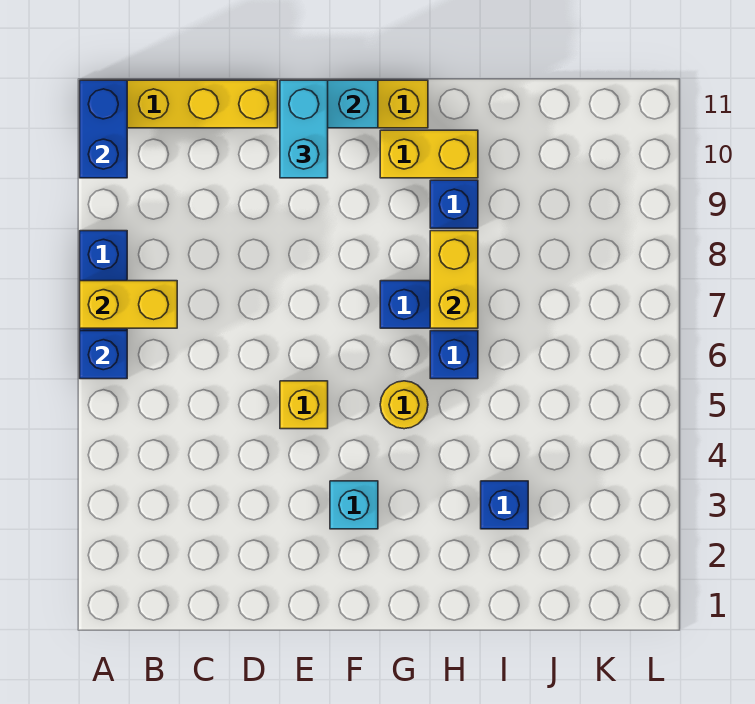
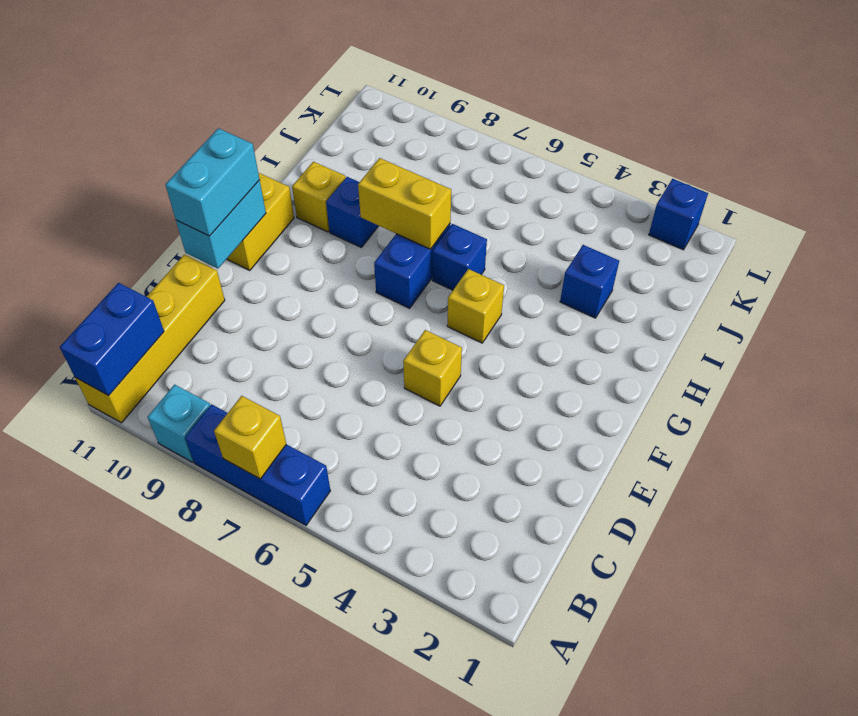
blue brick A6 level 2 -> blue brick L2 level 1
yellow brick A7:B7 level 2 -> yellow brick A7 level 2
blue brick A10:A11 level 2 -> blue brick A11:B11 level 2
cyan brick E10:E11 level 3 -> cyan brick E11:F11 level 3
cyan brick F3 level 1 -> cyan brick A9 level 1
yellow round brick G5 level 1 -> yellow brick G5 level 1
yellow brick G10:H10 level 1 -> yellow brick H10 level 1

